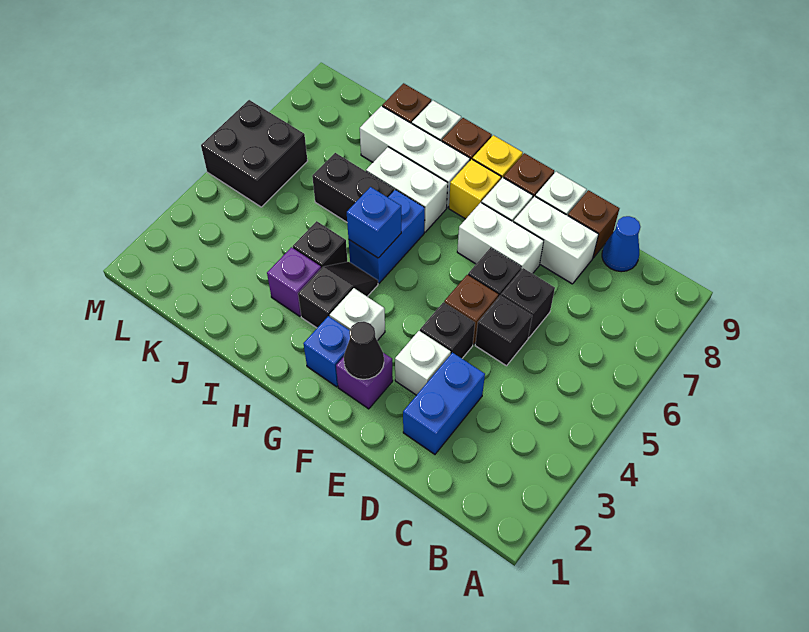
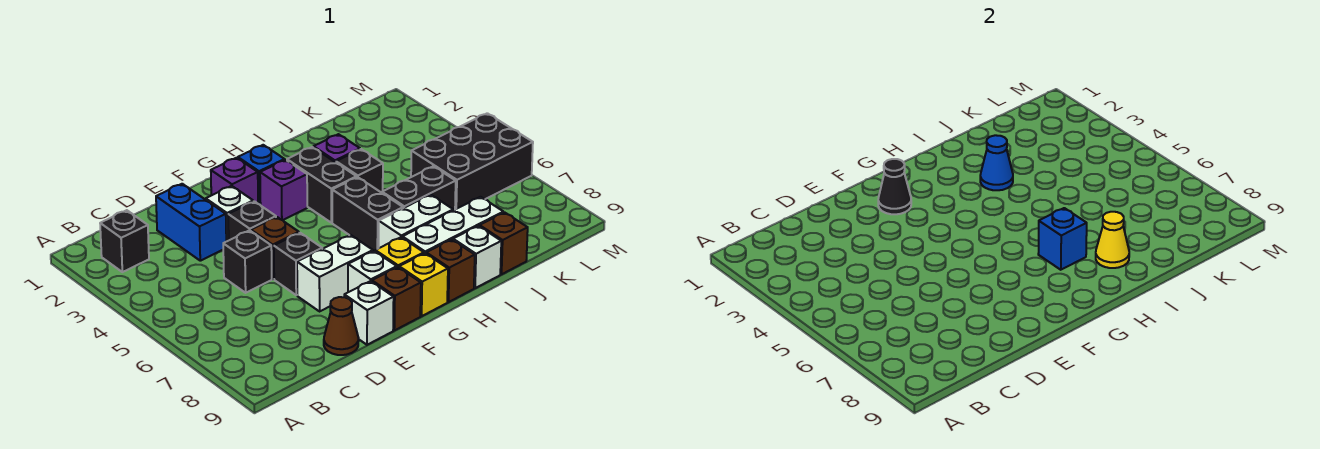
blue cone C9 level 1 -> blue cone I3 level 2
black brick D6 level 1 -> black brick B2 level 1
white brick D8:E8 level 1 -> none
brown brick D9 level 1 -> brown cone D9 level 1
white brick G3 level 1 -> purple brick G3 level 1
black slope H3:H4 level 1 top 3 -> black brick H3:H4 level 1
blue brick H5:H6 level 1 -> black brick H5:H6 level 1
blue brick H5 level 2 -> blue brick H7 level 2
none -> yellow cone I8 level 2
black brick L5:M6 level 1 -> black brick K5:M6 level 1

